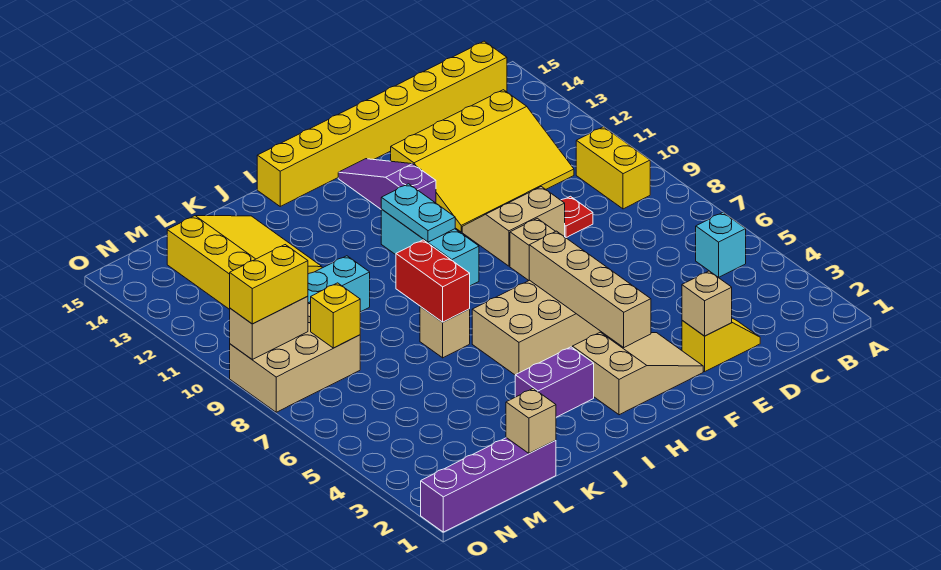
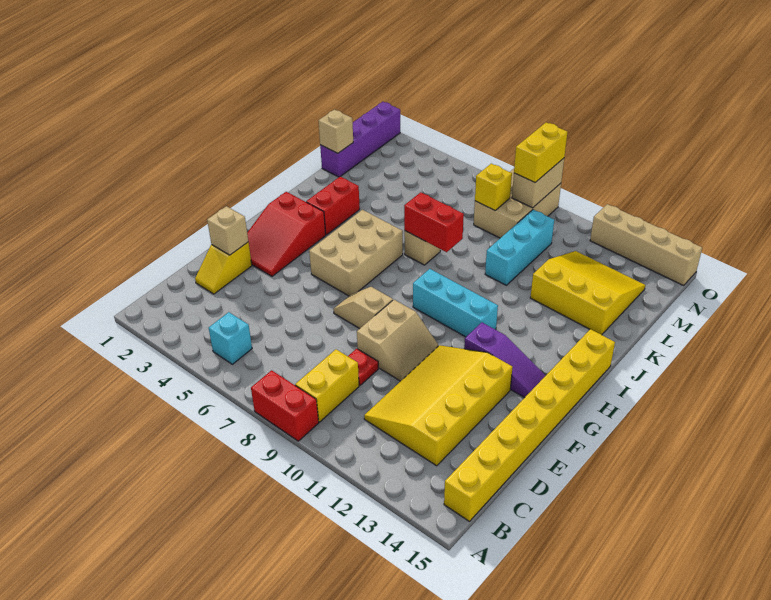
none -> red brick A8:A9 level 1
yellow brick B9:B10 level 1 -> yellow brick B9:C9 level 1
tan slope F2:H3 level 1 top H -> red slope F2:H3 level 1 top H
tan brick G3:G6 level 2 -> tan brick O12:O15 level 1
cyan plate H10:H11 level 2 -> none
purple brick I3:J3 level 1 -> red brick I3:J3 level 1
yellow slope K12:M14 level 1 top M -> yellow slope K12:M14 level 1 top K

